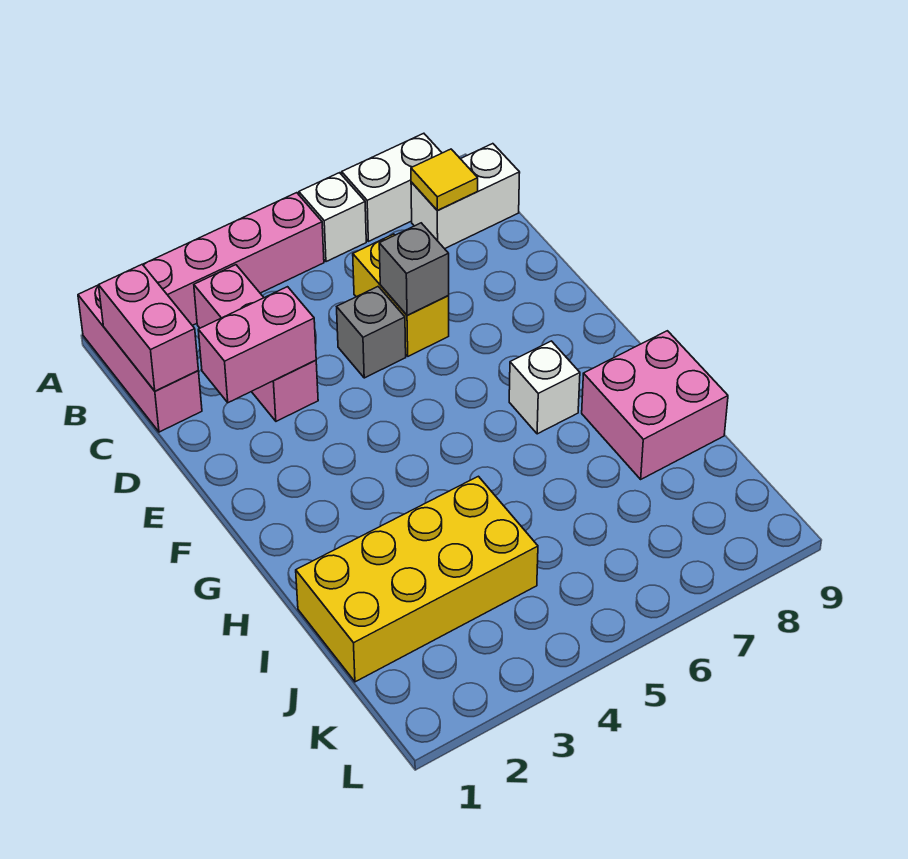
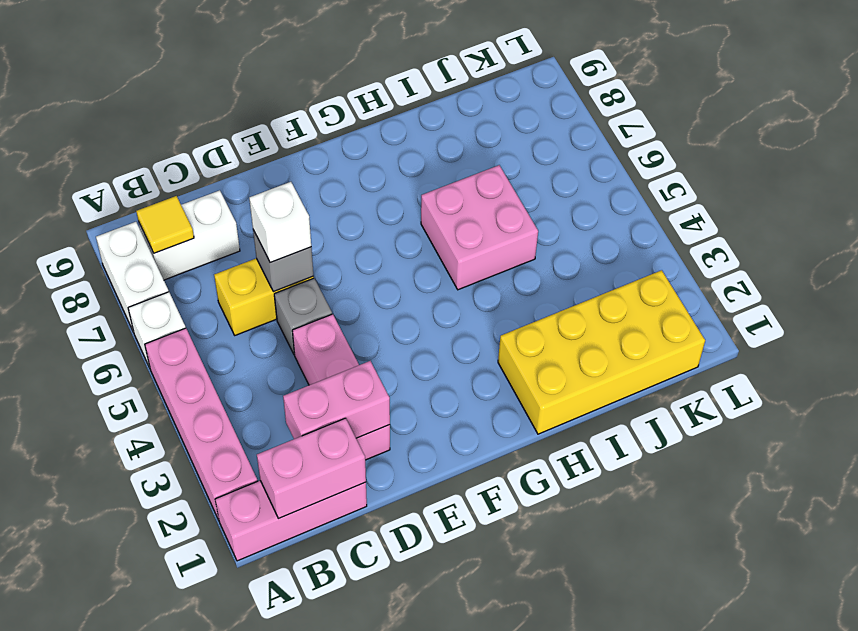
pink brick B3:D3 level 1 -> pink brick D2:D4 level 1
white brick B8:B9 level 1 -> white brick B8:C8 level 1
pink brick D2:D3 level 2 -> pink brick C2:D2 level 2
white brick G7 level 1 -> white brick D6 level 3
pink brick H8:I9 level 1 -> pink brick H5:I6 level 1
yellow brick I1:J4 level 1 -> yellow brick H1:K2 level 1

